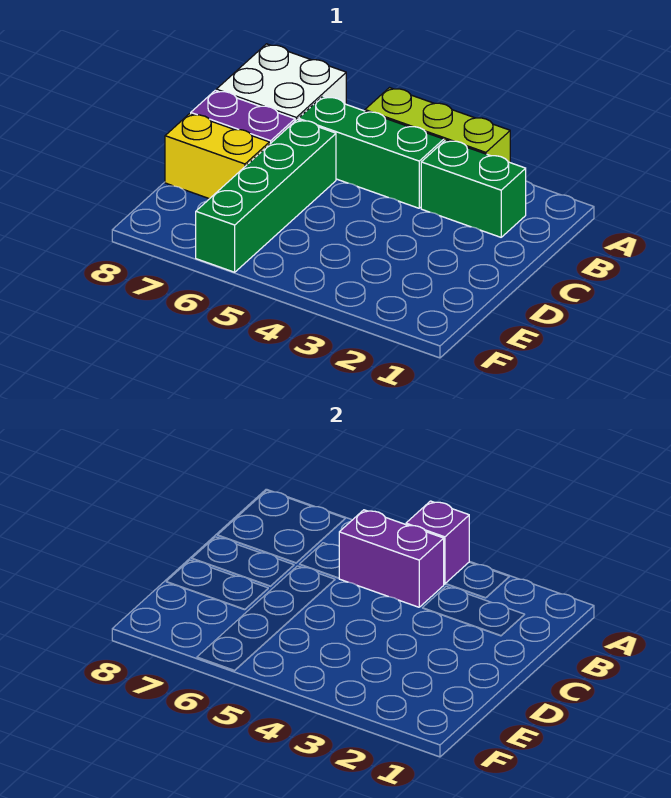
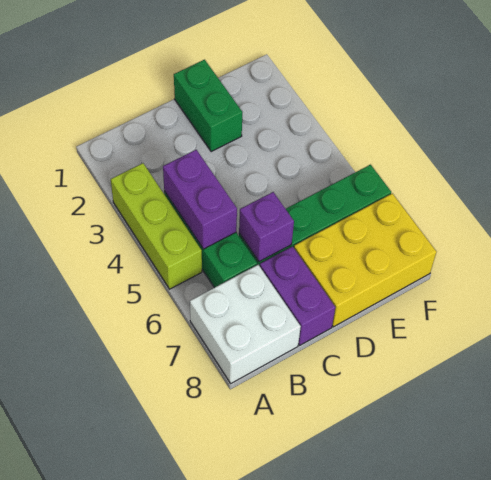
purple brick A4 level 2 -> purple brick C6 level 2
green brick B2:B3 level 1 -> green brick D1:D2 level 1
yellow brick D7:D8 level 1 -> yellow brick D7:F8 level 1

